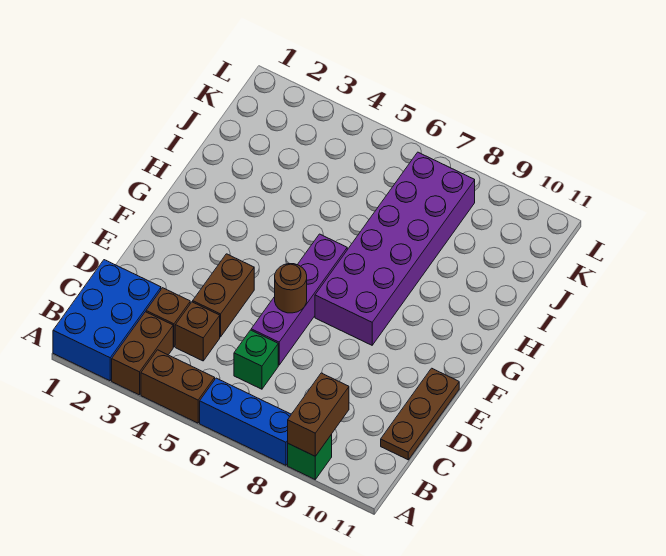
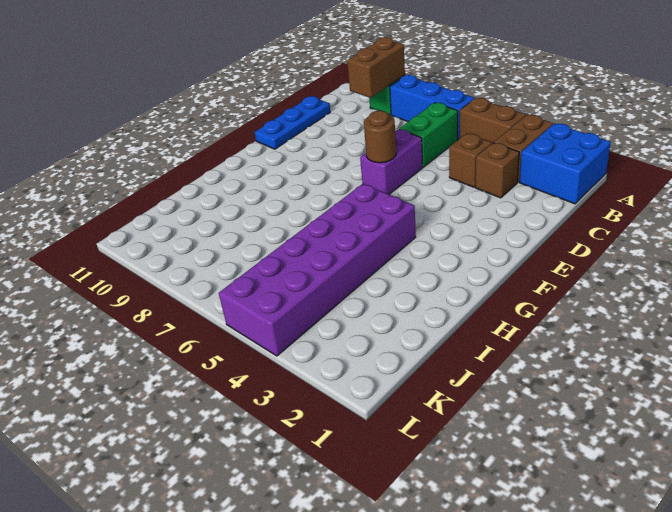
blue brick A1:C2 level 1 -> blue brick A1:B2 level 1
green brick C6 level 1 -> green brick B6:C6 level 1
brown plate C11:E11 level 1 -> blue plate C11:E11 level 1
brown brick D4:E4 level 1 -> none
purple brick D6:G6 level 1 -> purple brick D6:E6 level 1
purple brick F7:K8 level 1 -> purple brick G4:L5 level 1

